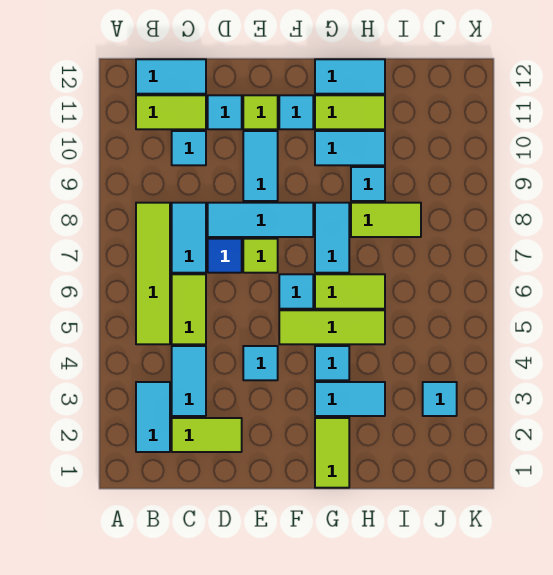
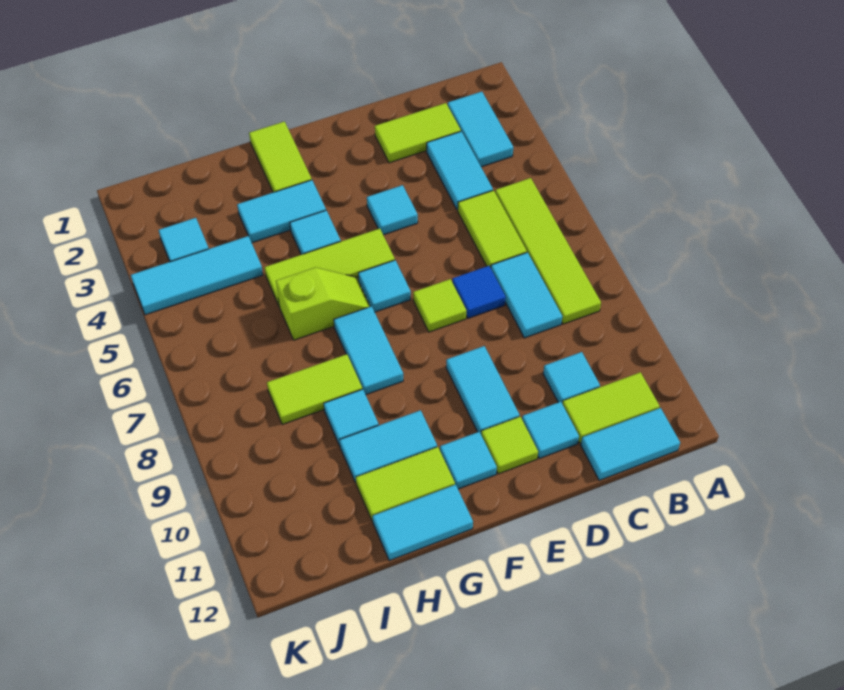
cyan tile D8:F8 level 1 -> cyan tile I4:K4 level 1
lime tile G6:H6 level 1 -> lime slope G6:H6 level 1 top H

